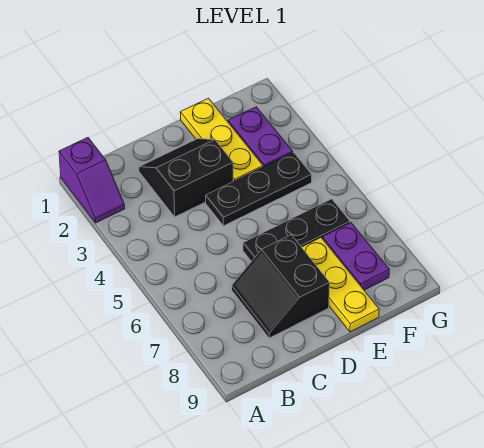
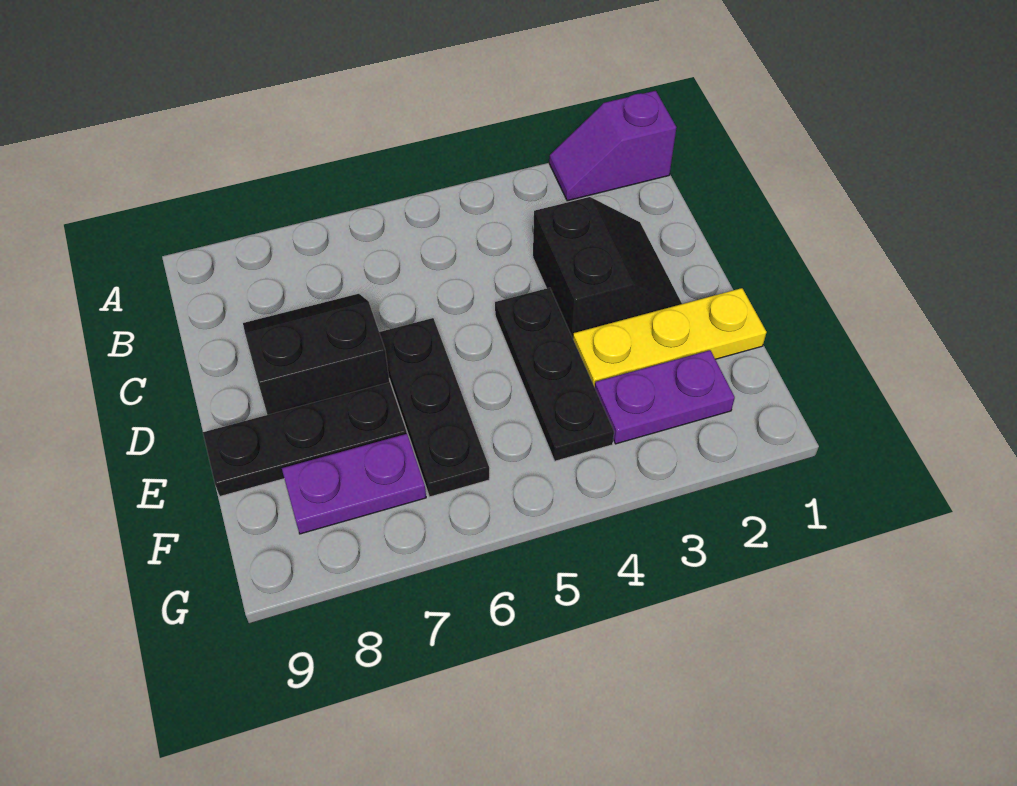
yellow plate E7:E9 level 1 -> black plate E7:E9 level 1

